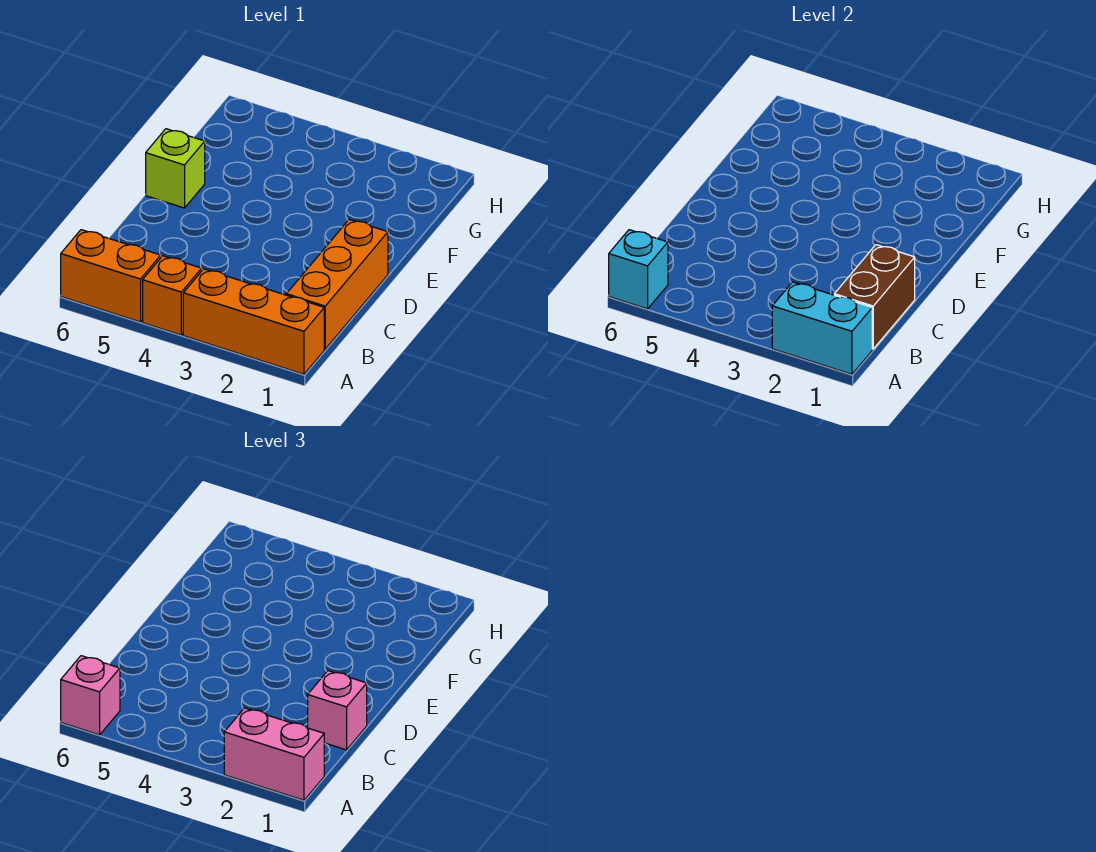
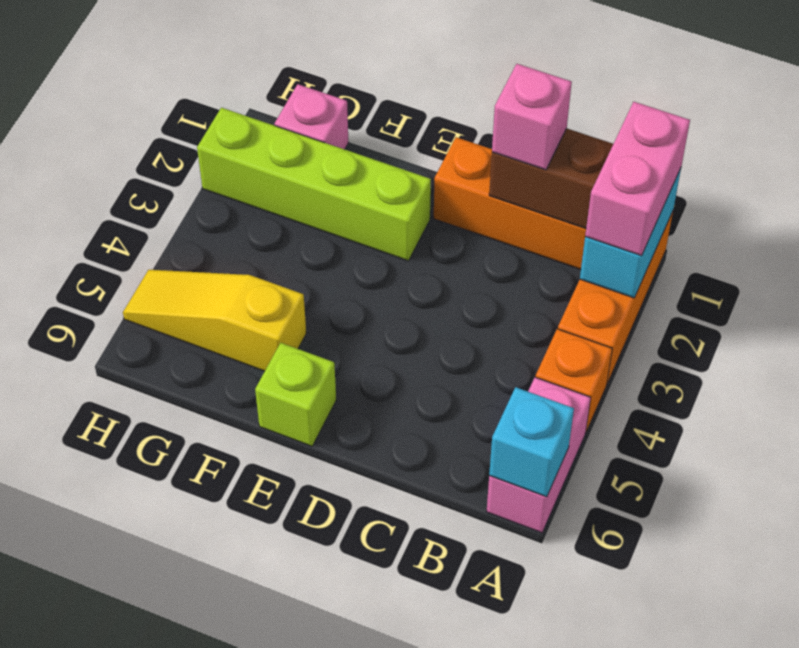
orange brick A5:A6 level 1 -> pink brick A5:A6 level 1
pink brick A6 level 3 -> pink brick G1 level 1
none -> lime brick E2:H2 level 1
none -> yellow slope F5:H5 level 1 top F

